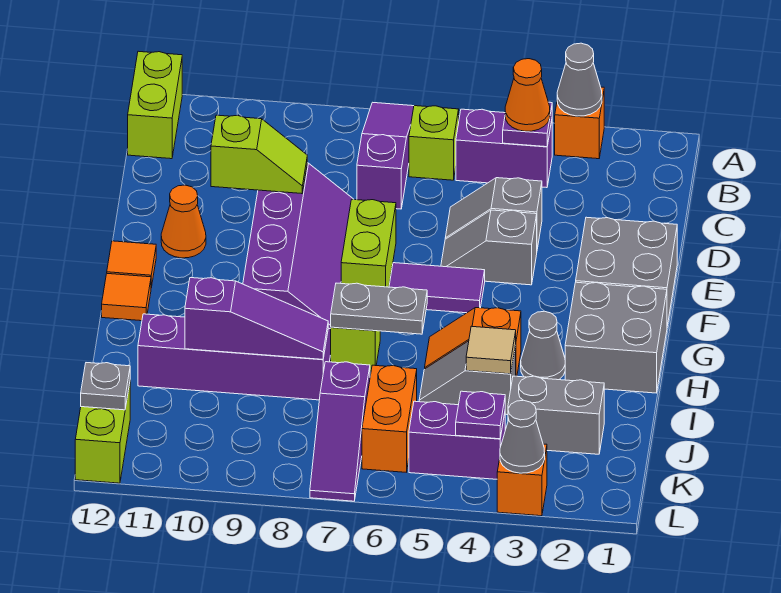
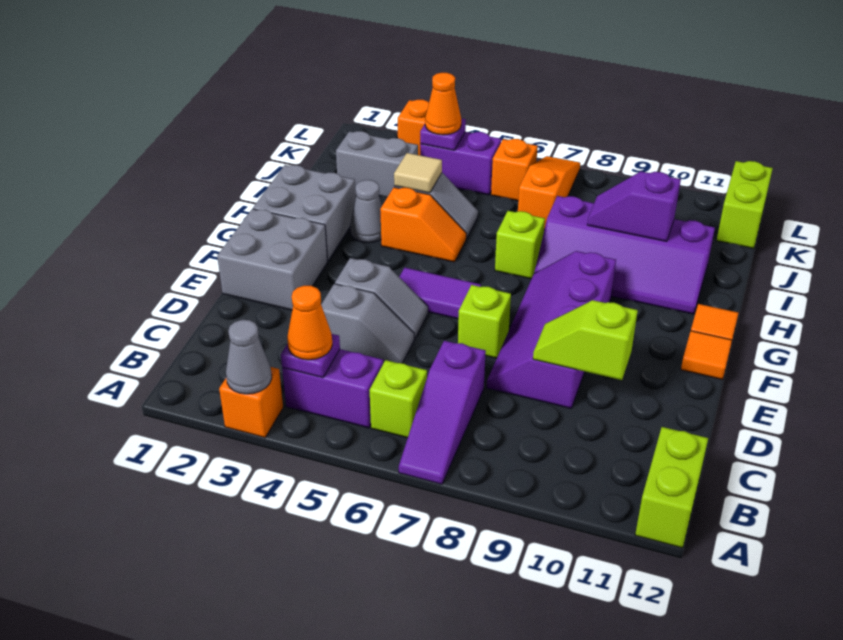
lime brick E7:F7 level 1 -> lime brick E7 level 1
orange cone E11 level 1 -> orange cone K4 level 3
grey plate H6:H7 level 2 -> none
purple slope I8:I10 level 2 top 10 -> purple slope I9:I10 level 2 top 10
orange brick J6:K6 level 1 -> orange brick K6 level 1
purple slope J7:L7 level 1 top J -> orange slope J7:L7 level 1 top J
grey plate K12 level 2 -> none
grey cone L3 level 2 -> none

